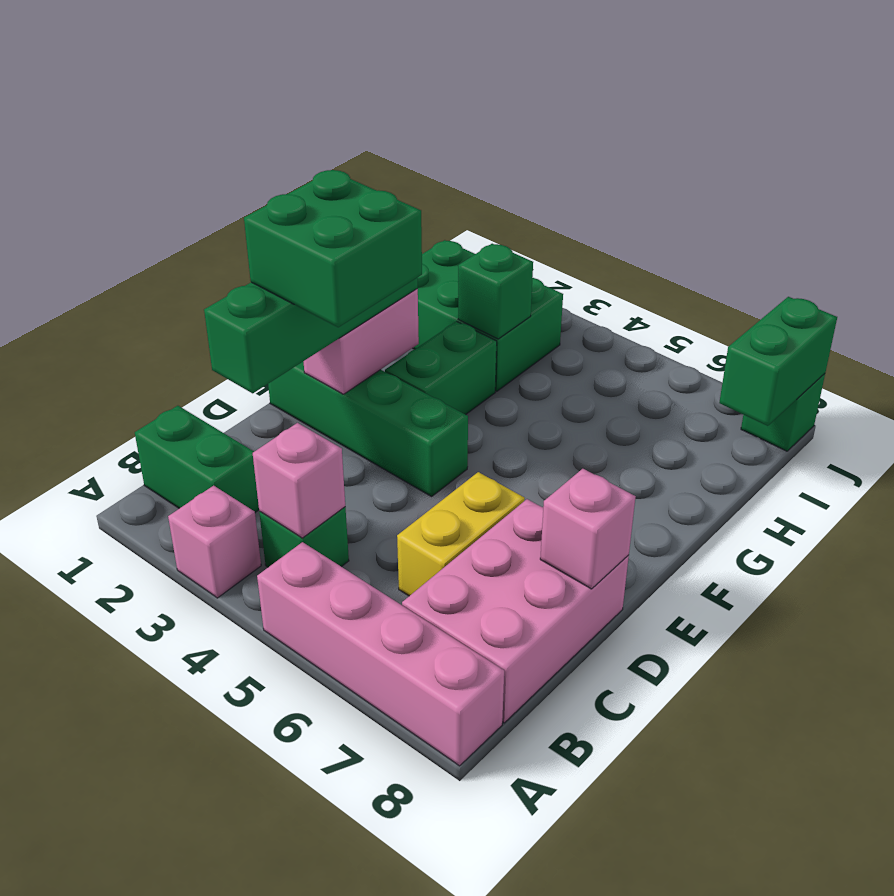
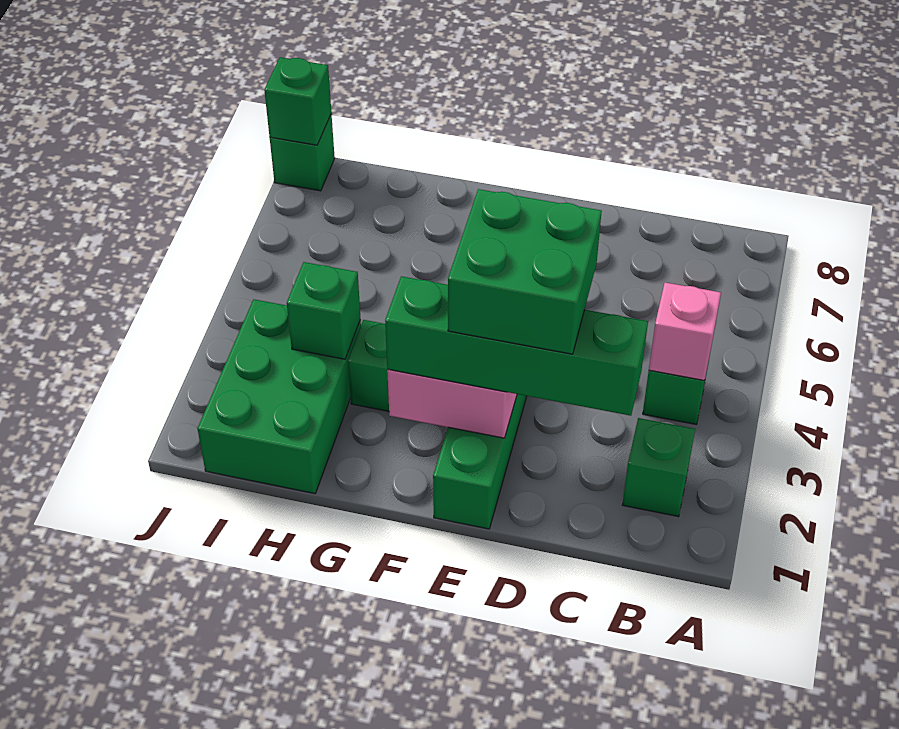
pink brick A3 level 1 -> none
pink brick A5:A8 level 1 -> none
green brick B1:B2 level 1 -> green brick B2 level 1
pink brick B7:D8 level 1 -> none
yellow brick C6:D6 level 1 -> none
pink brick D8 level 2 -> none
green brick I8:J8 level 2 -> green brick J8 level 2

